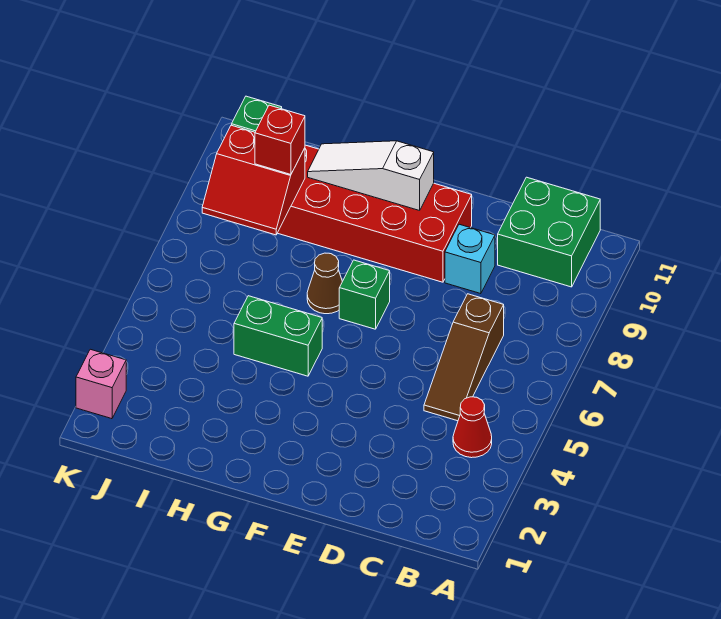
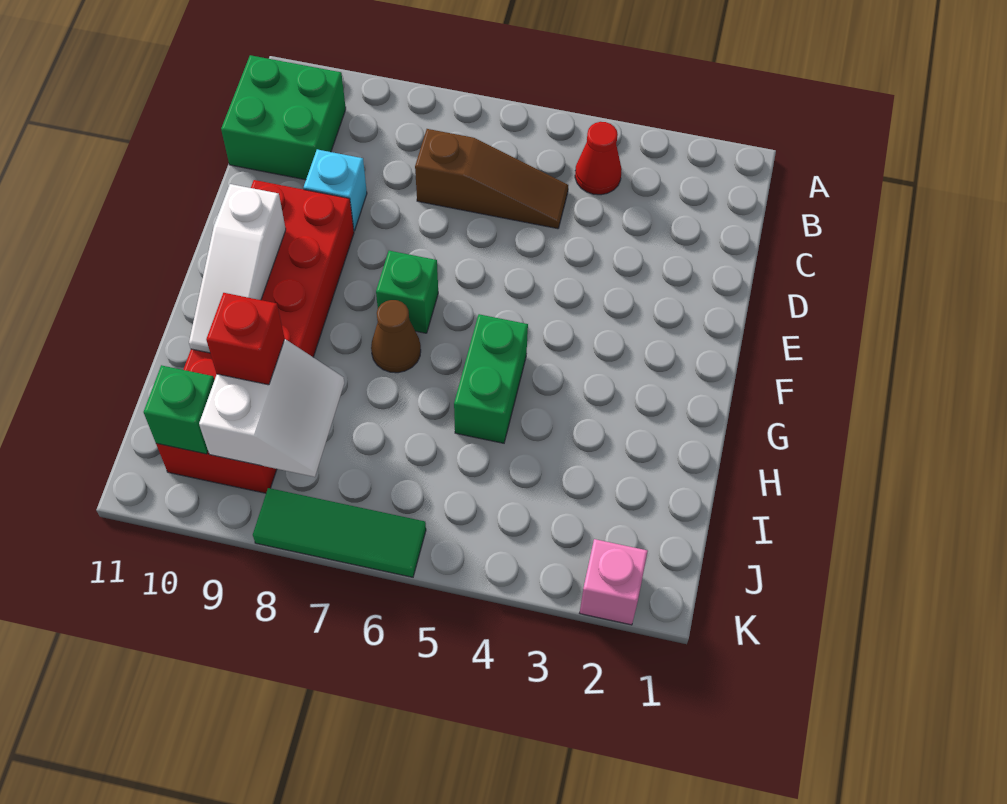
red slope I8:J9 level 2 top 9 -> white slope I8:J9 level 2 top 9
none -> green tile K6:K8 level 1

